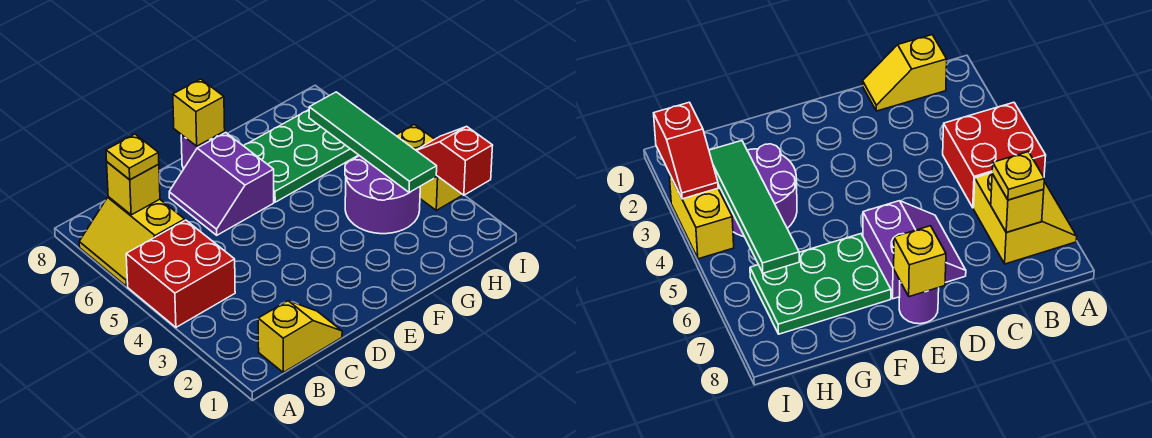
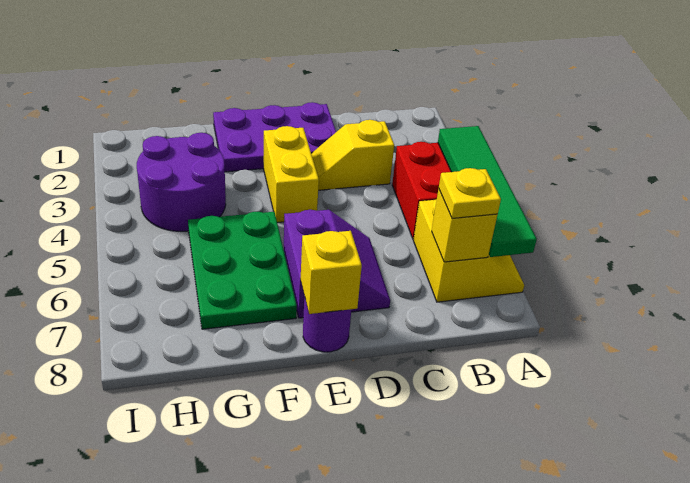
yellow slope B1:C1 level 1 top B -> yellow slope C3:D3 level 1 top C
none -> purple plate D1:F2 level 1
green plate F6:H7 level 1 -> green plate F5:G7 level 1
green tile H3:H6 level 2 -> green tile A4:A7 level 2
red slope I2:I3 level 2 top 2 -> none
yellow brick I3:I4 level 1 -> yellow brick E3:E4 level 1

